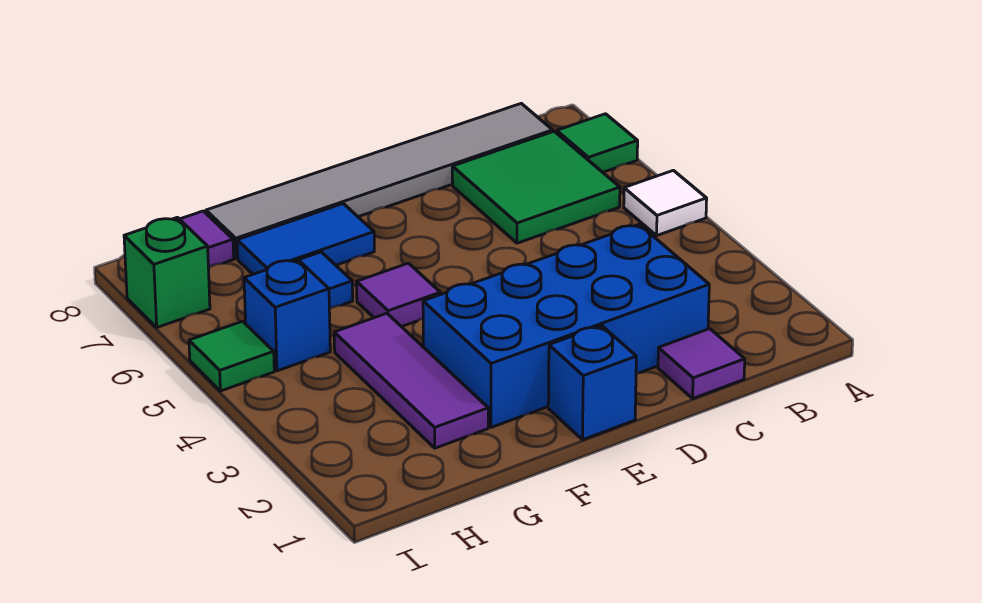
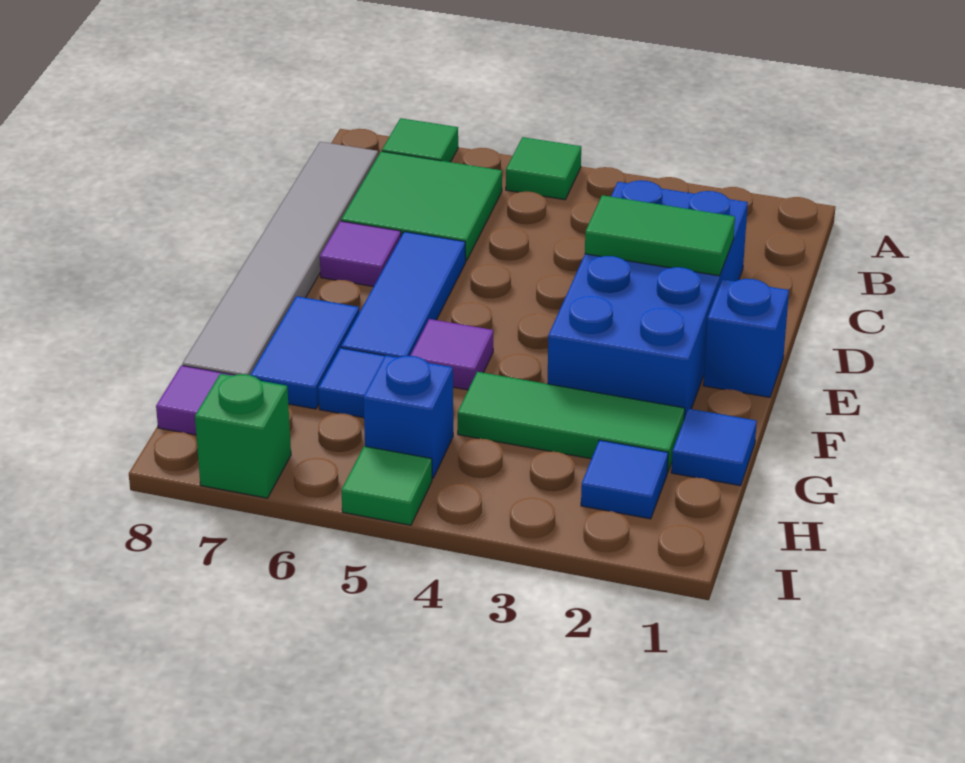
white tile A5 level 1 -> green tile A5 level 1
purple tile C1 level 1 -> purple tile D7 level 1
none -> green tile D2:D3 level 2
none -> blue tile D6:F6 level 1
none -> blue tile G1 level 1
purple tile G2:G4 level 1 -> green tile G2:G4 level 1
none -> blue tile H2 level 1

